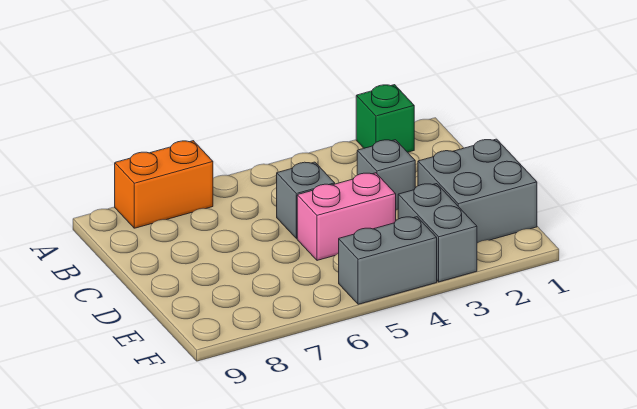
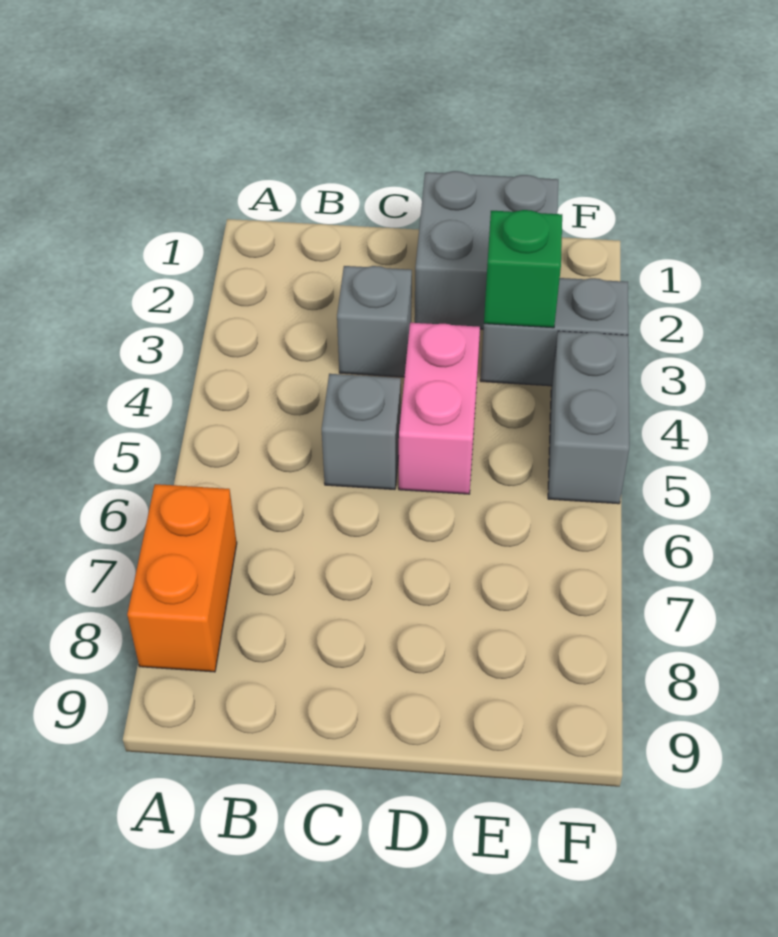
green brick A2 level 1 -> green brick E3 level 2

